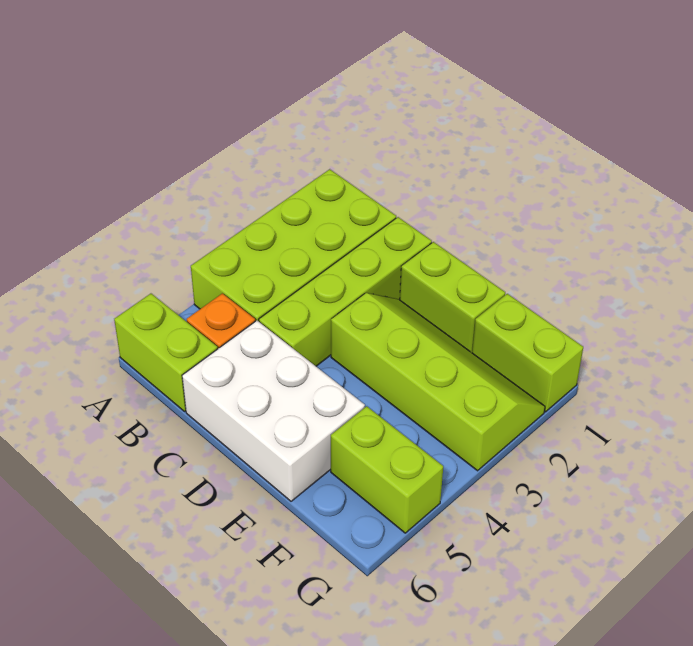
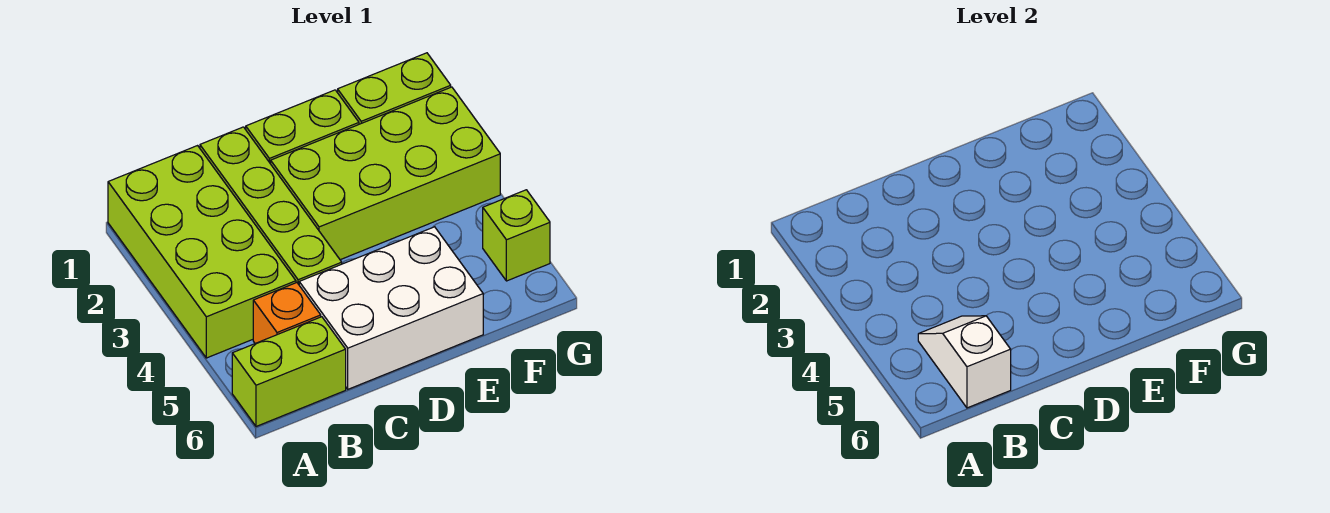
none -> white slope B5:B6 level 2 top 6
lime slope D2:G3 level 1 top 3 -> lime brick D2:G3 level 1
lime brick F5:G5 level 1 -> lime brick G5 level 1

